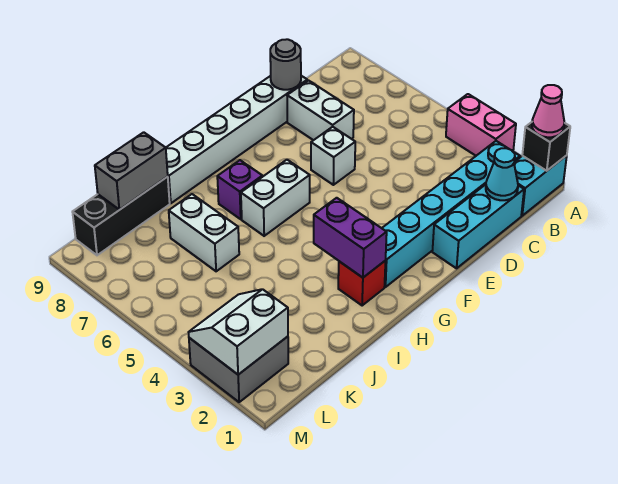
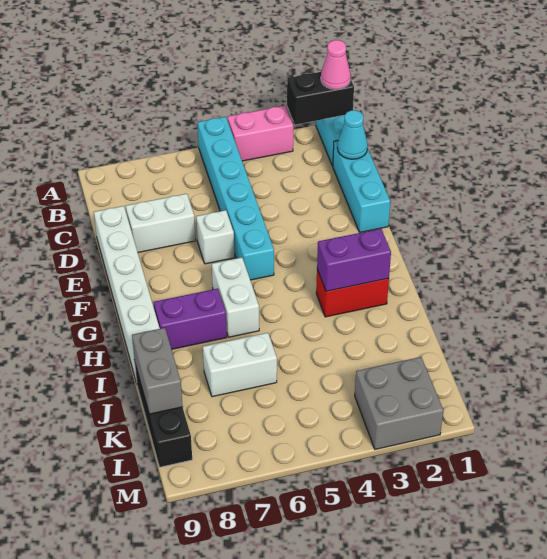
black brick A1 level 2 -> black brick A1:A2 level 2
cyan brick B2:G2 level 1 -> cyan brick A5:F5 level 1
grey round brick D9 level 2 -> none
red brick H2 level 1 -> red brick H2:H3 level 1
purple brick H7 level 1 -> purple brick H7:H8 level 1
white slope L2:M3 level 2 top 2 -> none

